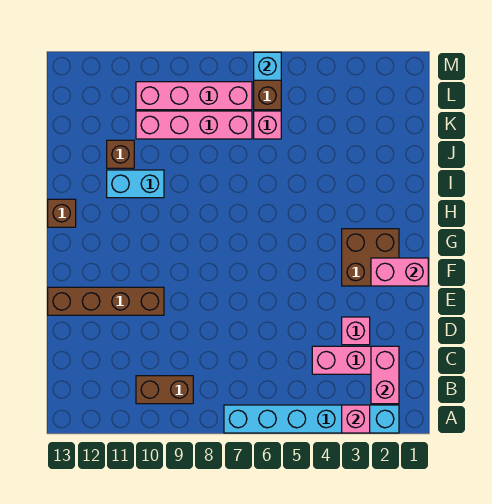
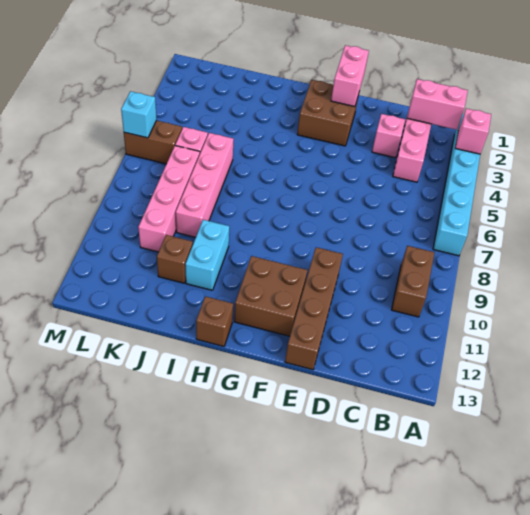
none -> brown brick F11:G12 level 1
pink brick L7:L10 level 1 -> pink brick J6:J9 level 1

